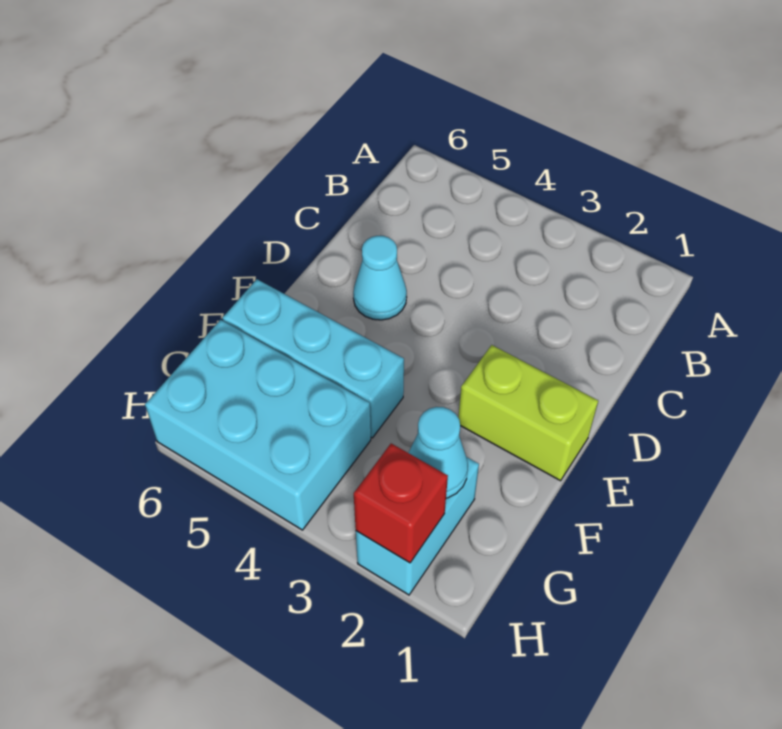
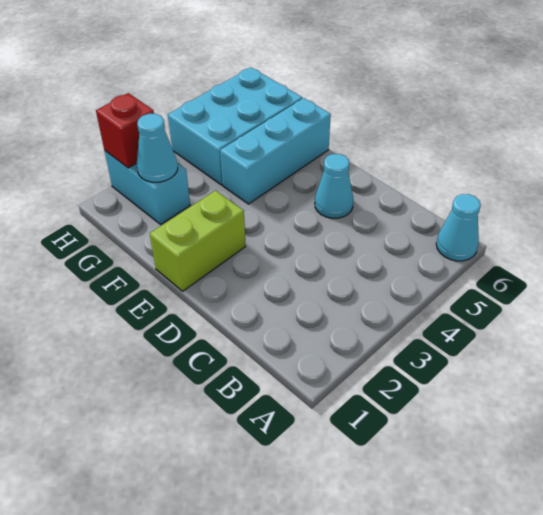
none -> cyan cone A6 level 1

